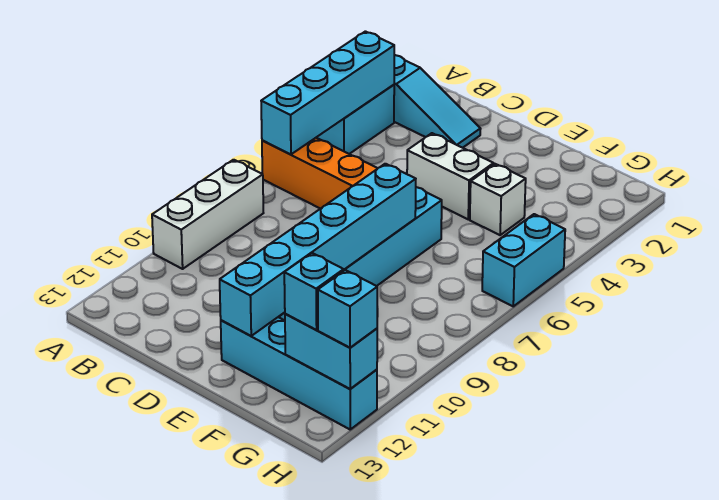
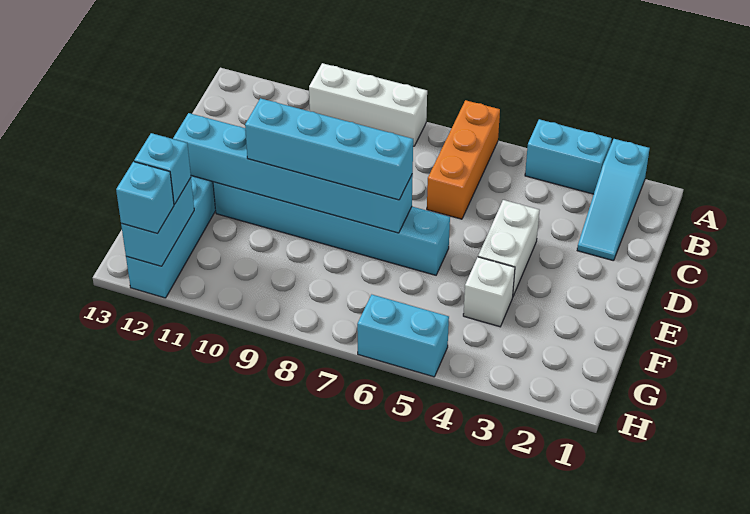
cyan brick A3:A6 level 2 -> cyan brick E7:E10 level 3

